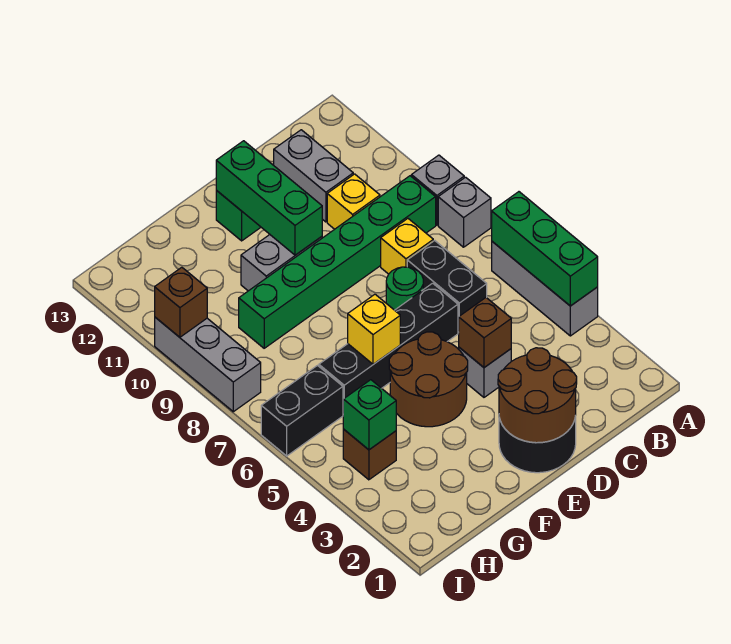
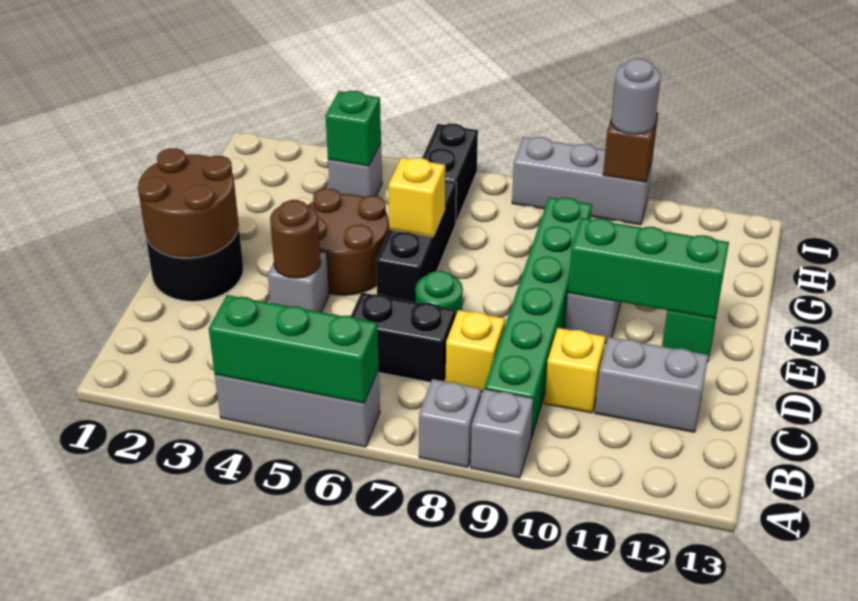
brown brick D4 level 2 -> brown round brick D4 level 2
black brick D6:G6 level 1 -> black brick E6:G6 level 1
brown brick H4 level 1 -> grey brick H4 level 1
none -> grey round brick I10 level 3

